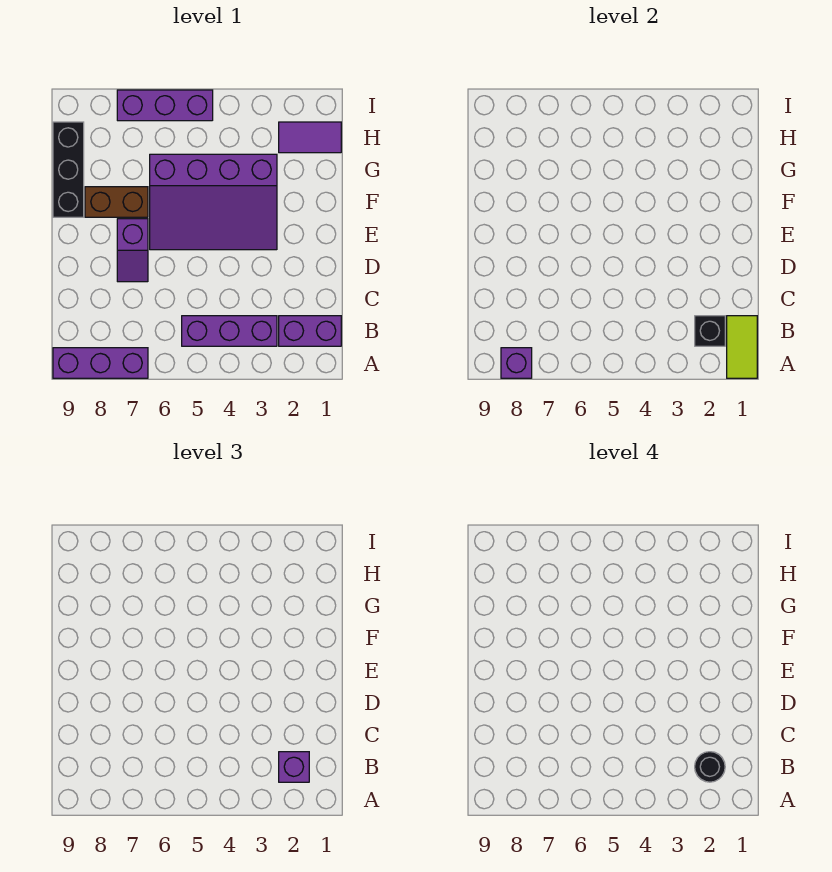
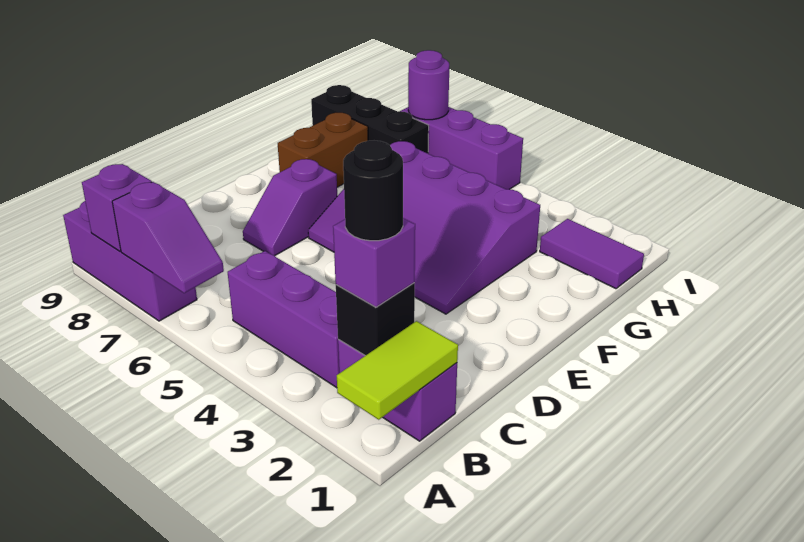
none -> purple slope A6:A7 level 2 top 7
brown brick F7:F8 level 1 -> brown brick F8:G8 level 1
black brick F9:H9 level 1 -> black brick H7:H9 level 1
none -> purple round brick I7 level 2

